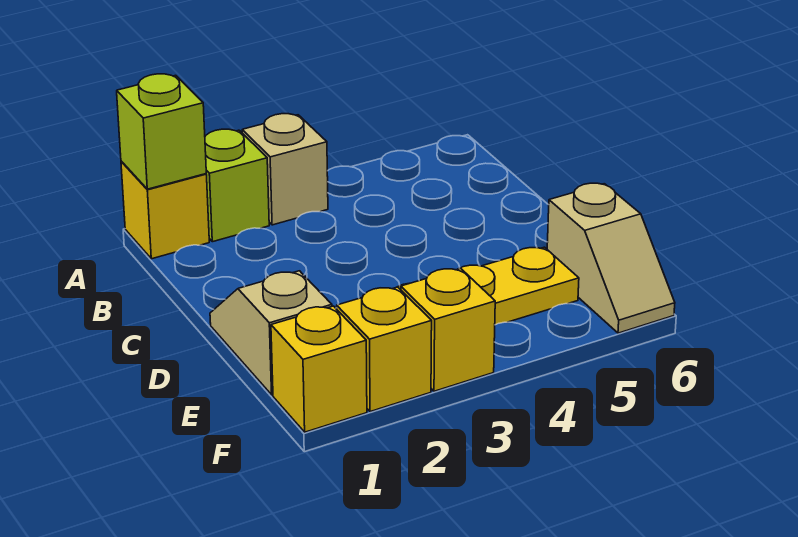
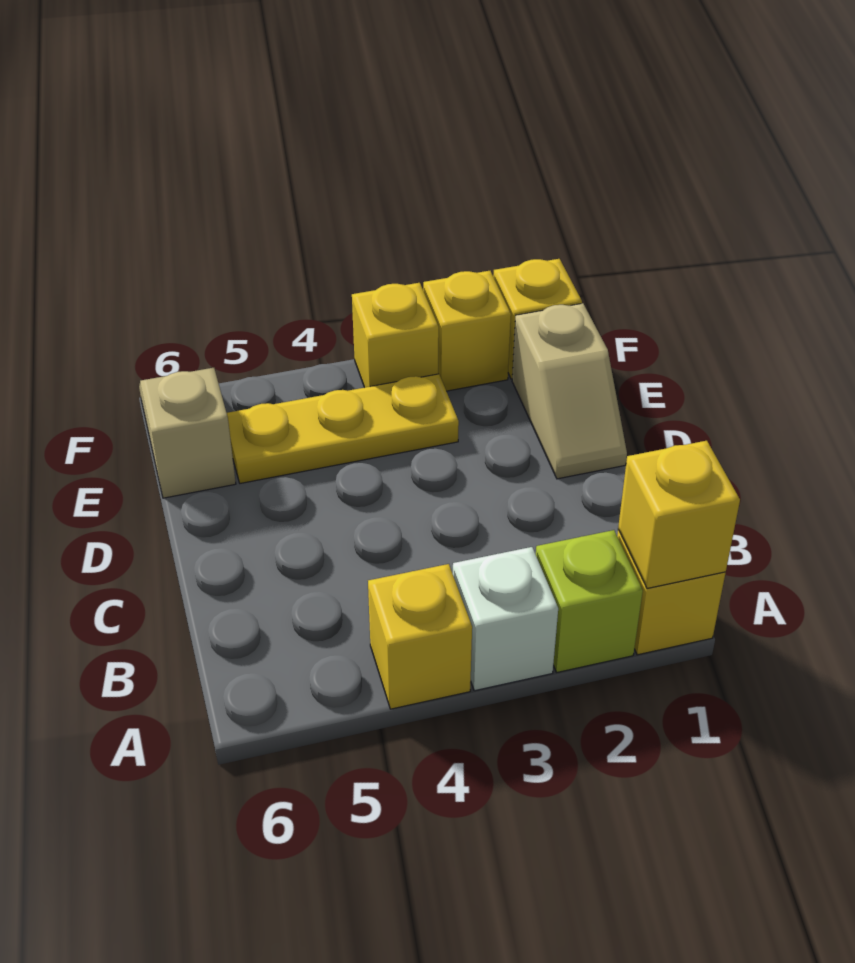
lime brick A1 level 2 -> yellow brick A1 level 2
tan brick A3 level 1 -> white brick A3 level 1
none -> yellow brick A4 level 1

